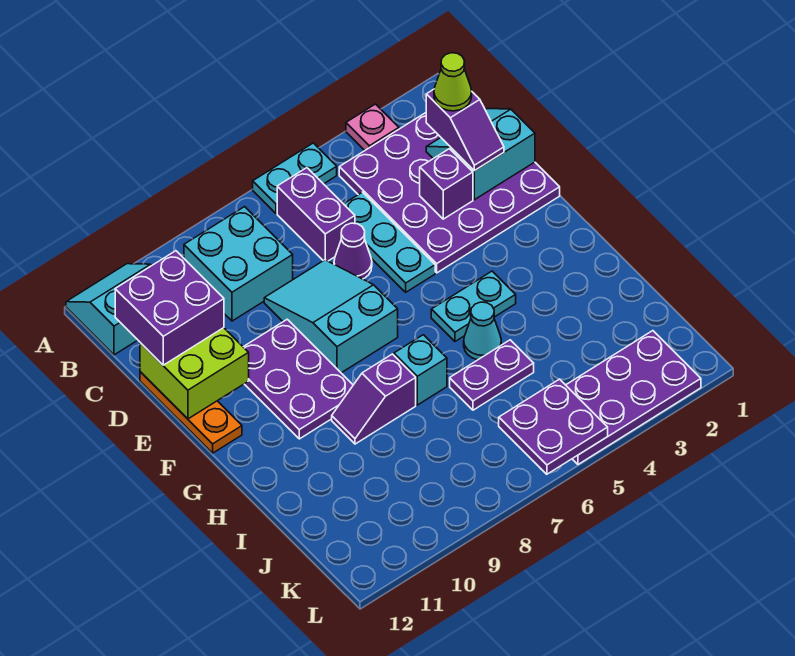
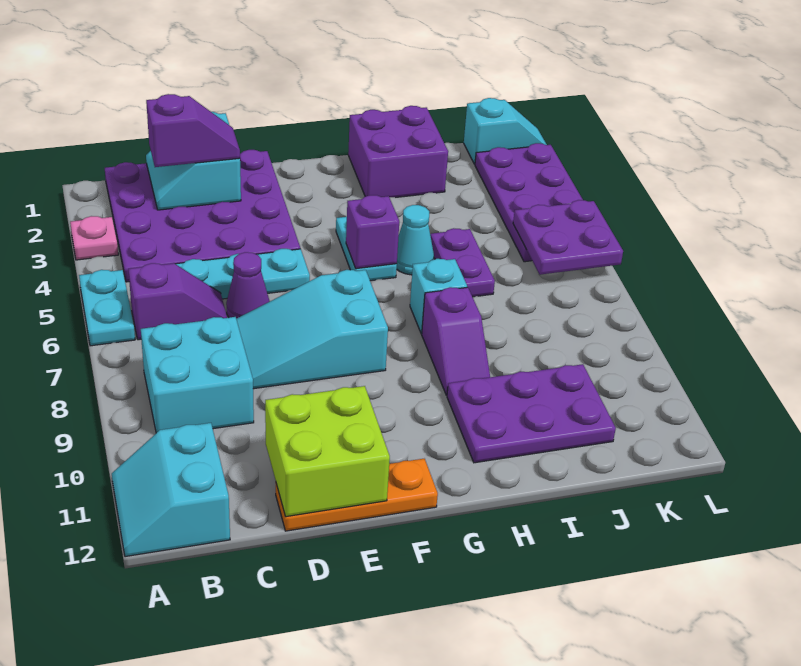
purple brick B6:C6 level 1 -> purple slope B6:C6 level 1 top B
lime cone C2 level 4 -> none
purple brick C11:D12 level 3 -> purple brick H1:I2 level 1
purple brick D3 level 2 -> purple brick G5 level 2
purple plate E9:G10 level 1 -> purple plate H10:J11 level 1
none -> cyan slope K1:L1 level 1 top K

